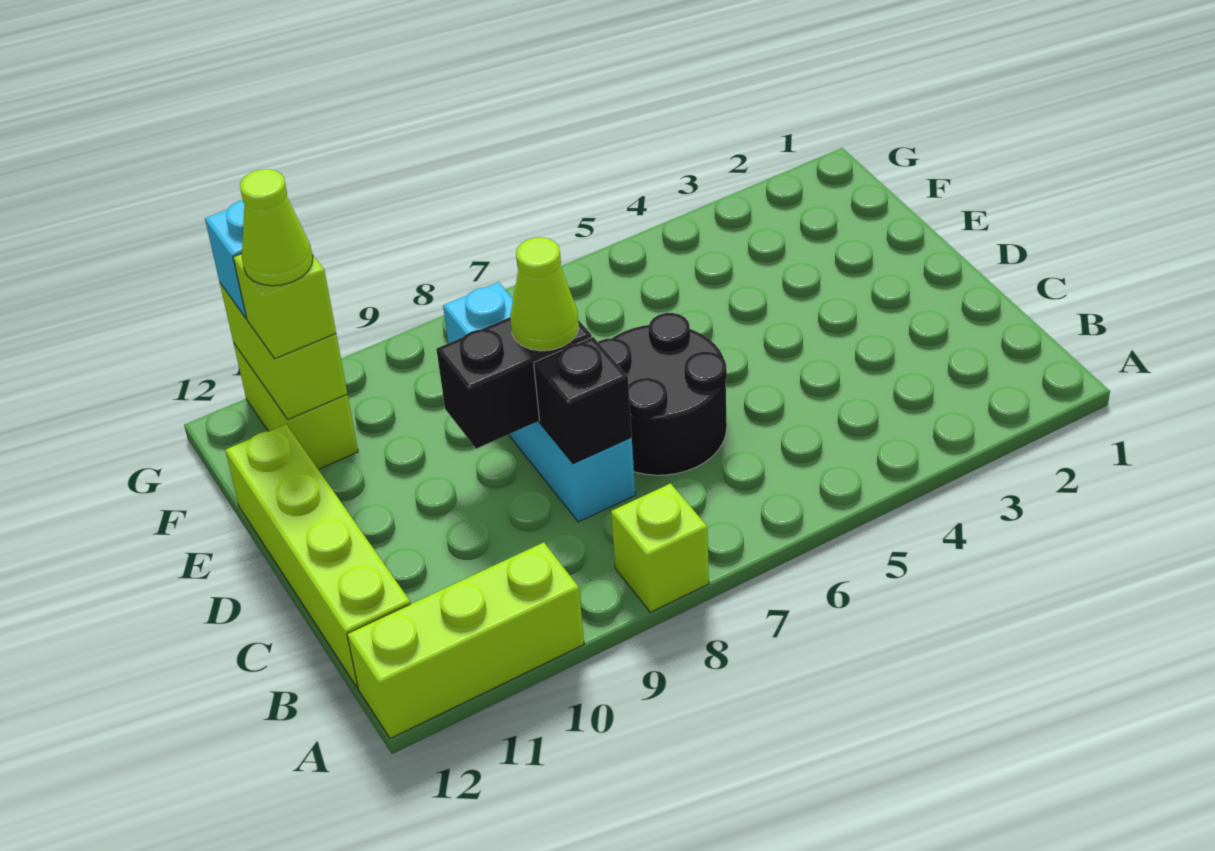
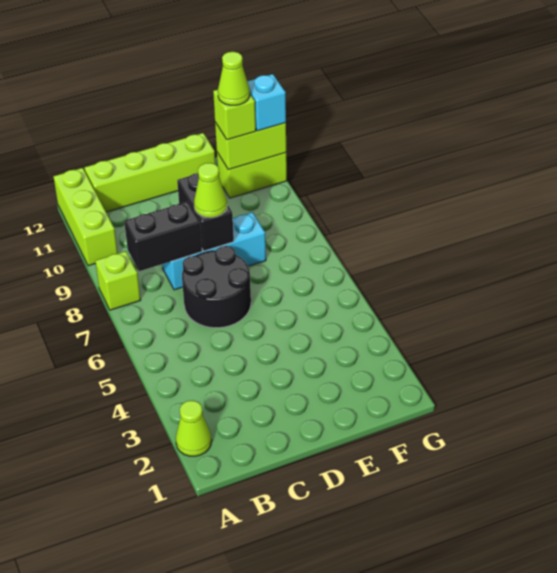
none -> lime cone A2 level 1
cyan brick C8:F8 level 1 -> cyan brick C8:E8 level 1
black brick C8 level 2 -> black brick B8:C8 level 2

